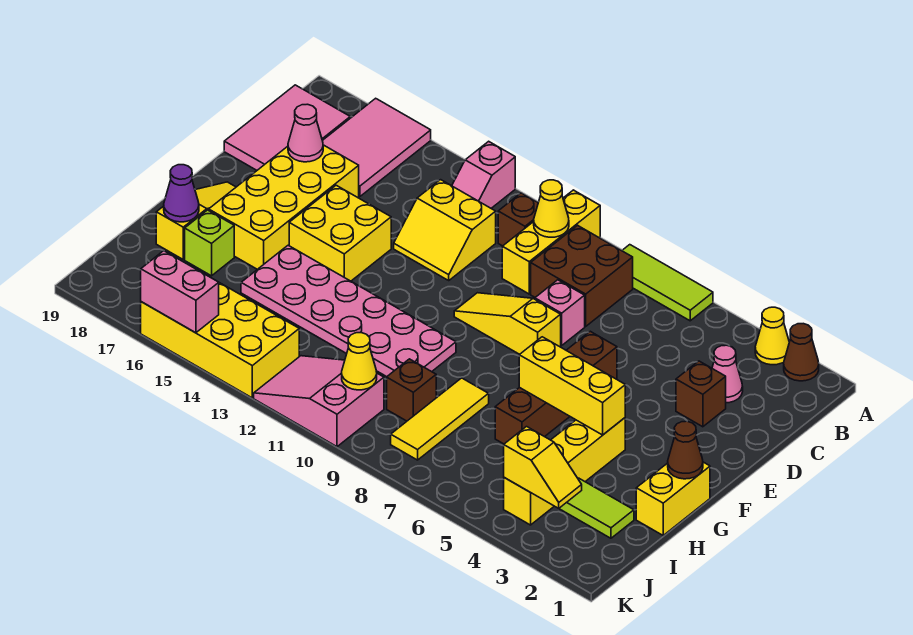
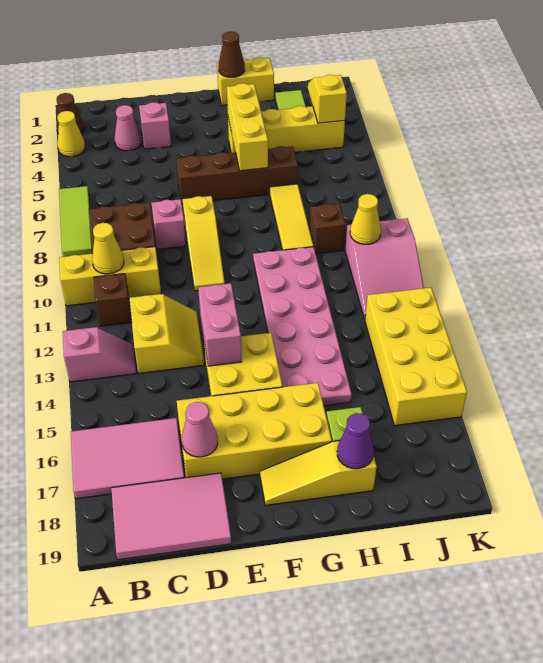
brown brick D3 level 1 -> pink brick D3 level 1
yellow tile H8:J8 level 1 -> yellow tile H7:H9 level 1
pink brick K15:K16 level 2 -> pink brick E13:E14 level 2

